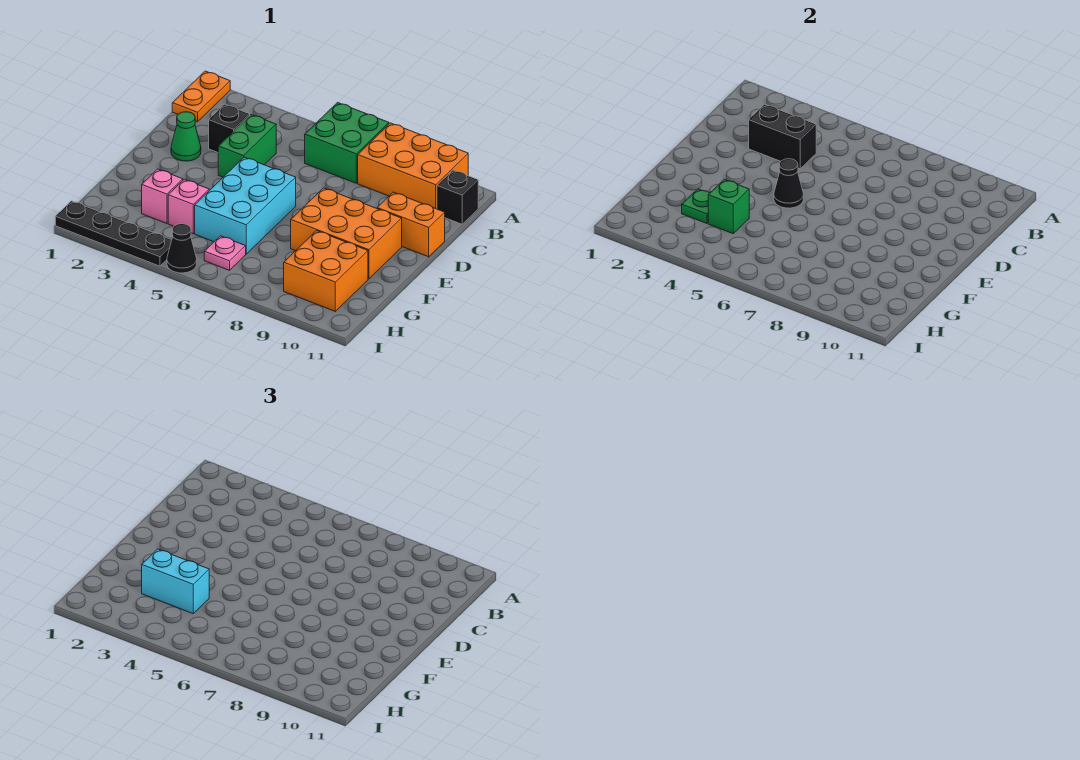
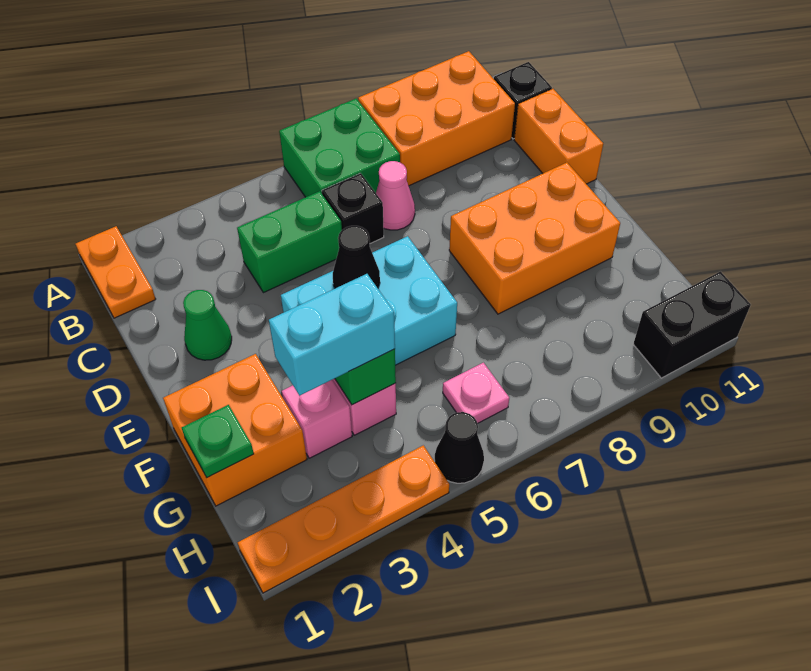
black brick C3 level 1 -> black brick C6 level 1
black brick C3:C4 level 2 -> black brick I10:I11 level 1
green brick C4:D4 level 1 -> green brick C4:C5 level 1
none -> pink cone C7 level 1
orange brick D10:D11 level 1 -> orange brick C11:D11 level 1
cyan brick E5:G6 level 1 -> cyan brick E4:F6 level 1
green plate G3 level 2 -> green plate G1 level 2
orange brick G9:H10 level 1 -> orange brick F1:G2 level 1
black plate I1:I4 level 1 -> orange plate I1:I4 level 1

